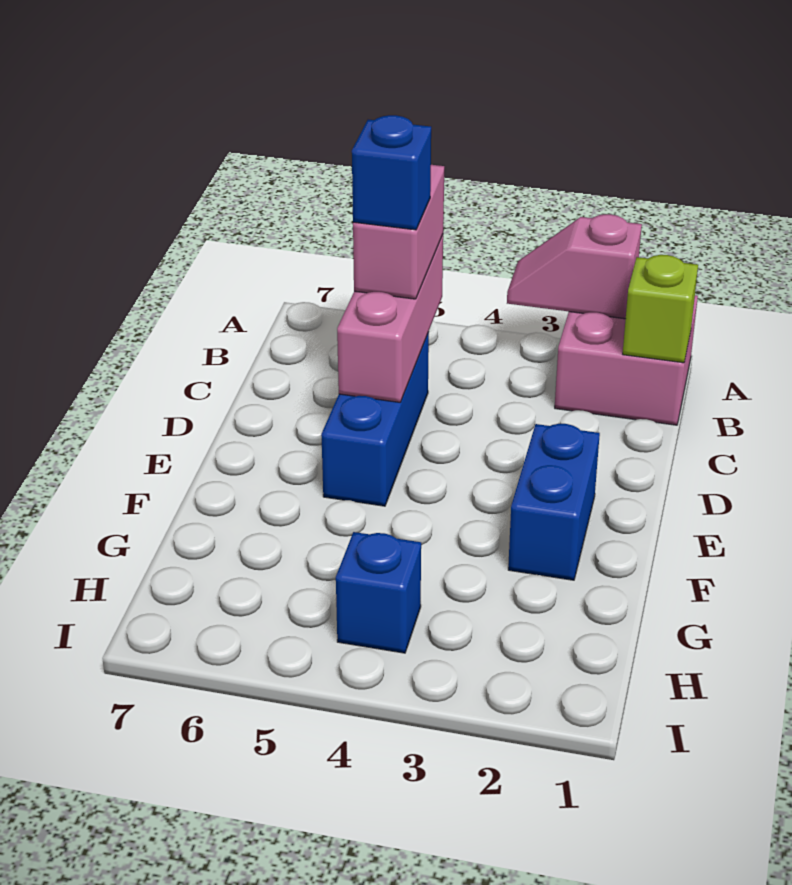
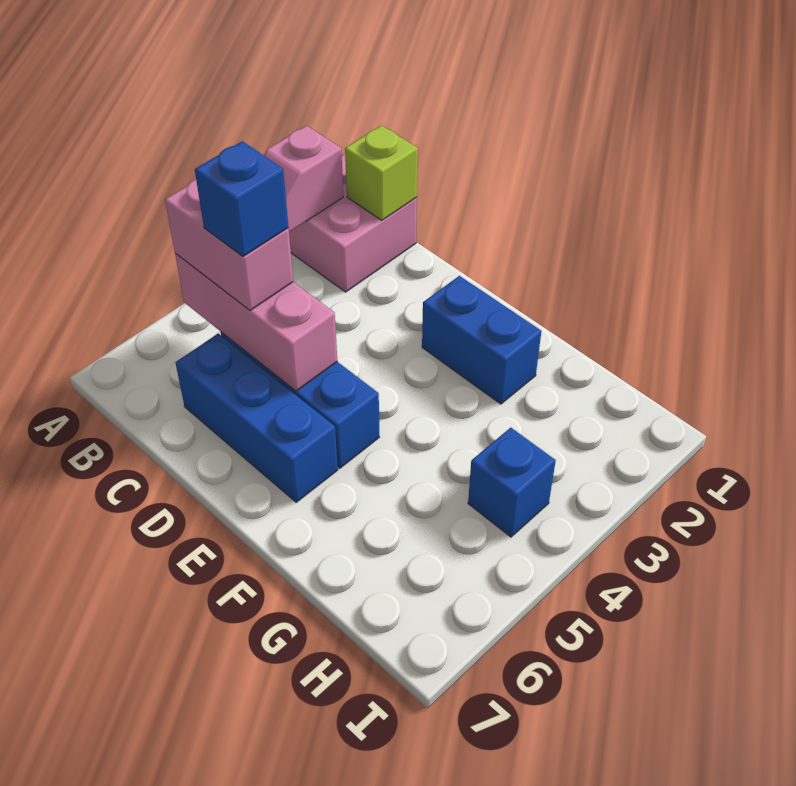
none -> blue brick C6:E6 level 1

